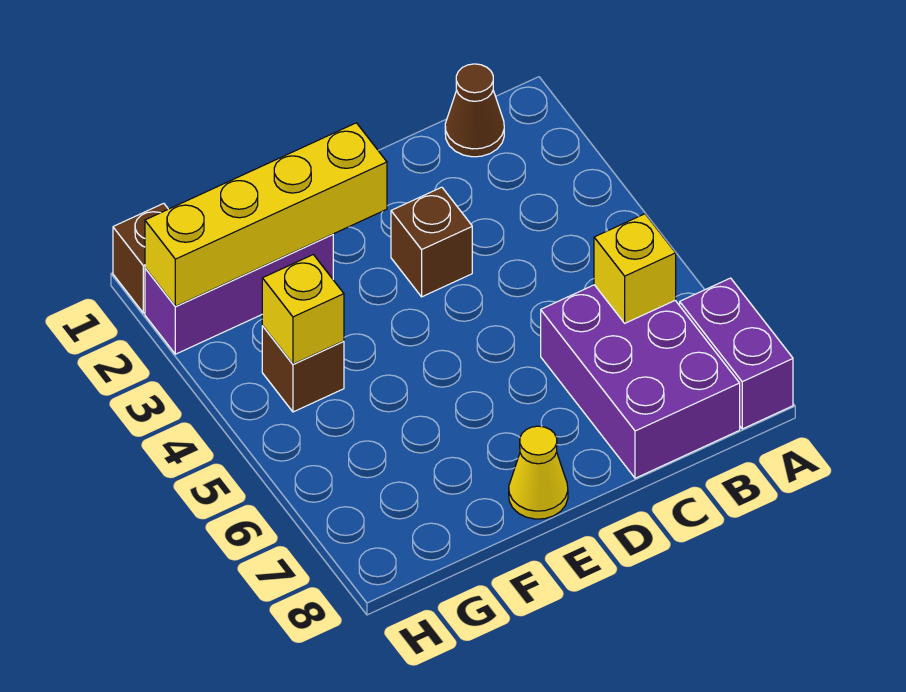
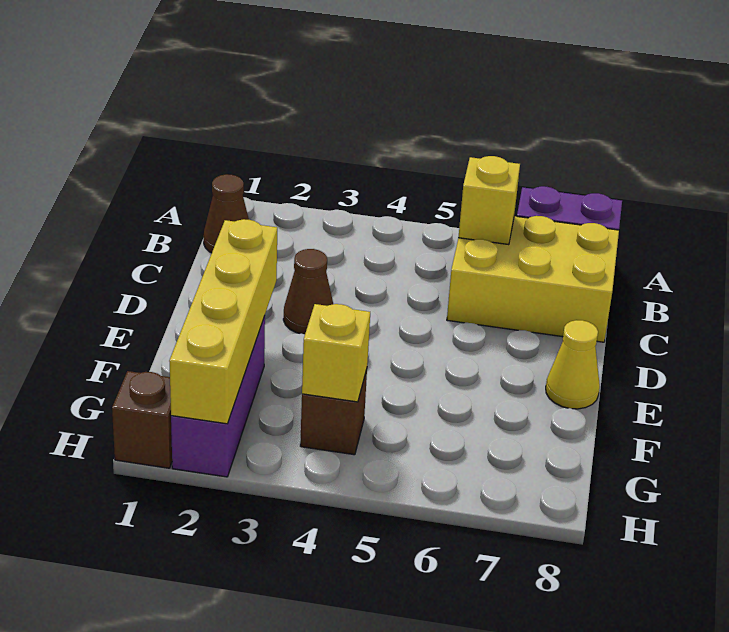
purple brick B6:C8 level 1 -> yellow brick B6:C8 level 1
brown brick D3 level 1 -> brown cone D3 level 1

